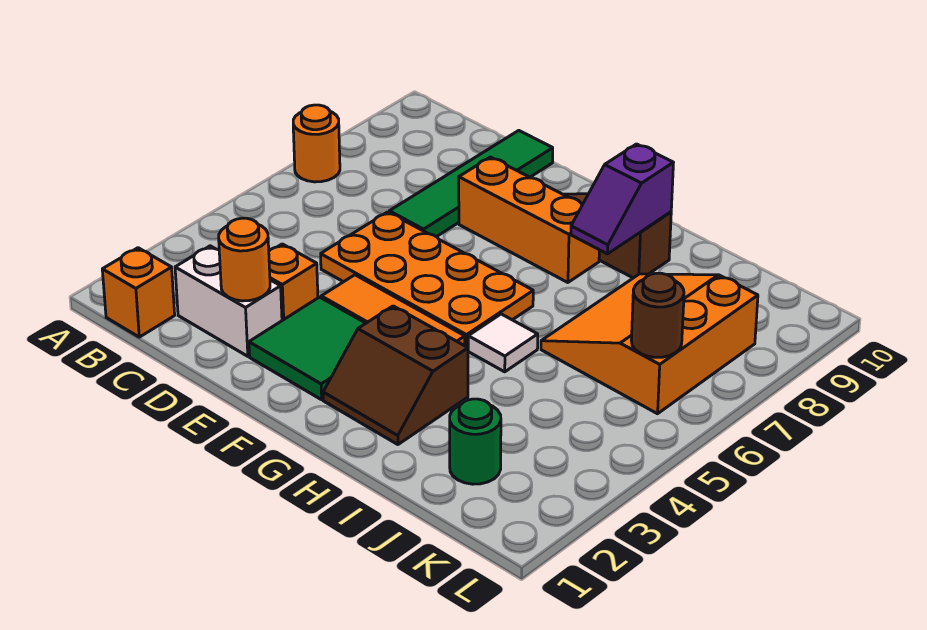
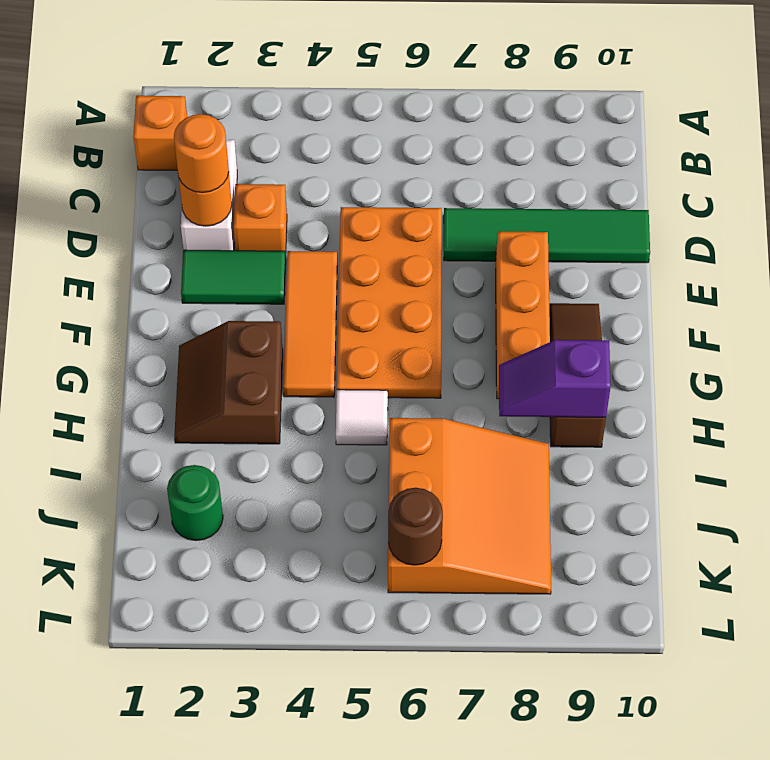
orange round brick A7 level 1 -> orange round brick D2 level 3
green tile E2:F3 level 1 -> green tile E2:E3 level 1
orange slope I6:K8 level 1 top K -> orange slope I6:K8 level 1 top 6

